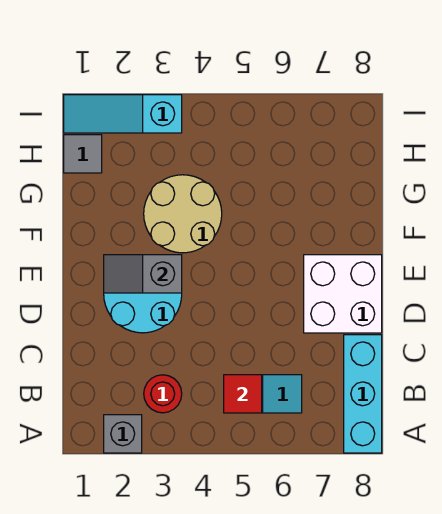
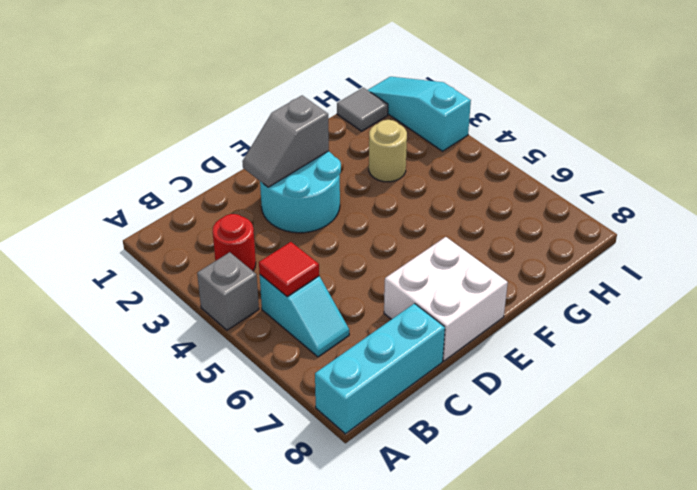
grey brick A2 level 1 -> grey brick A4 level 1
grey slope E2:E3 level 2 top 3 -> grey slope D2:E2 level 2 top E
tan round brick F3:G4 level 1 -> tan round brick G3 level 1

